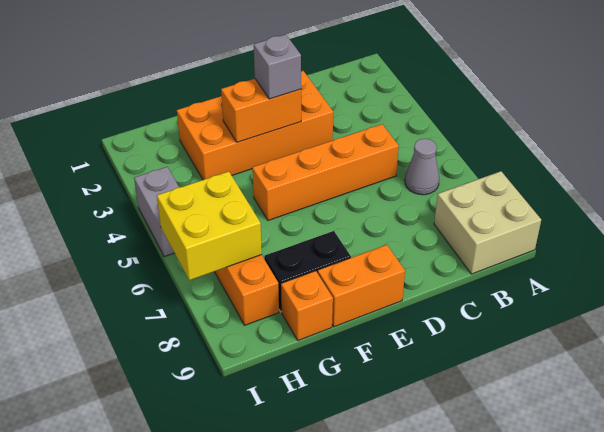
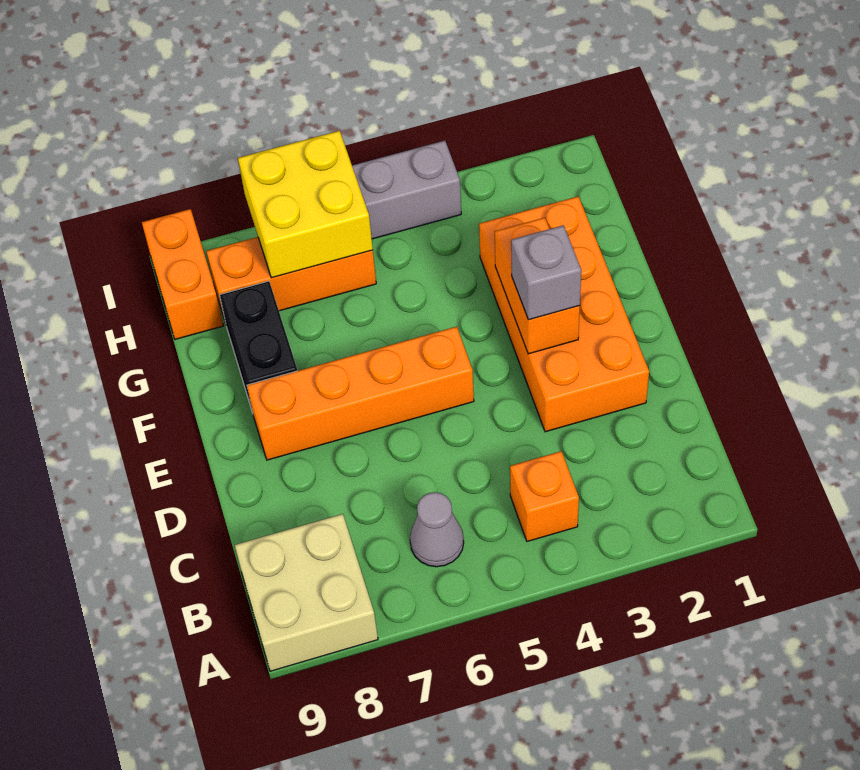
orange brick C5:F5 level 1 -> orange brick E5:E8 level 1
orange brick E9:F9 level 1 -> orange brick H9:I9 level 1
orange brick G9 level 1 -> orange brick B4 level 1

